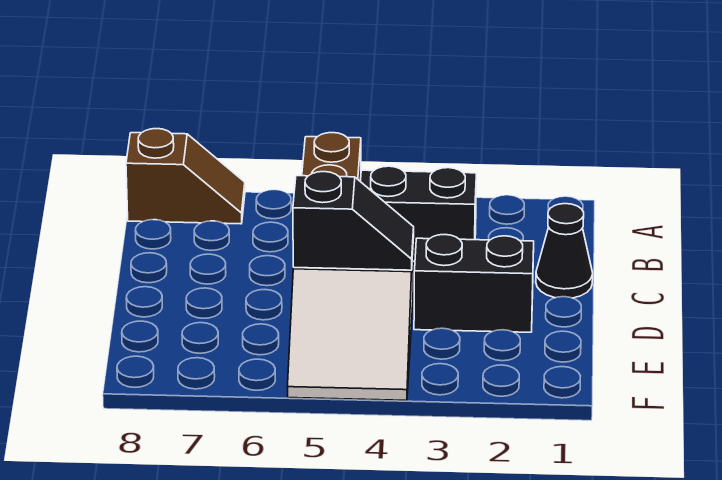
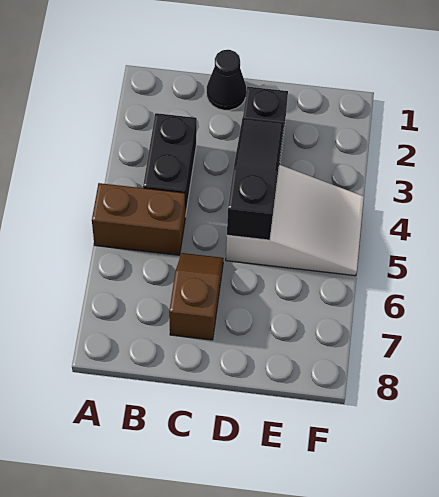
brown slope A7:A8 level 1 top 8 -> brown slope C6:C7 level 1 top 7
black slope D4:D5 level 2 top 5 -> black slope D3:D5 level 2 top 5

